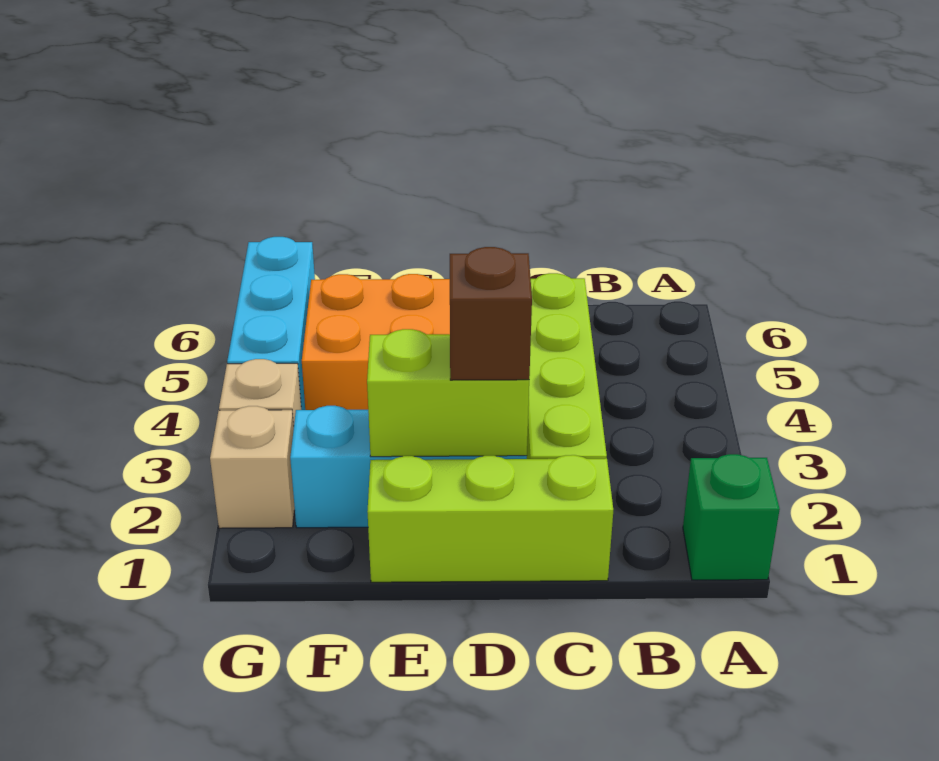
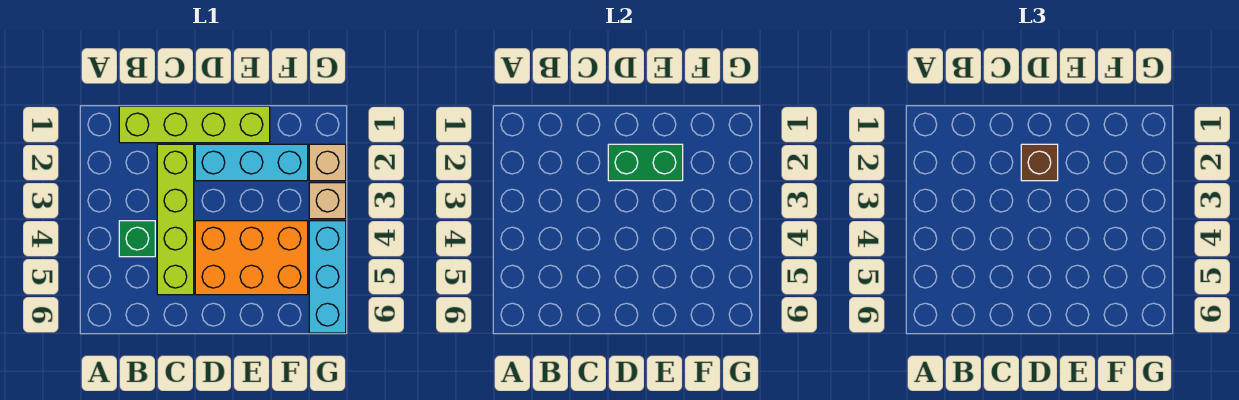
green brick A1 level 1 -> green brick B4 level 1
lime brick C1:E1 level 1 -> lime brick B1:E1 level 1
lime brick D2:E2 level 2 -> green brick D2:E2 level 2

